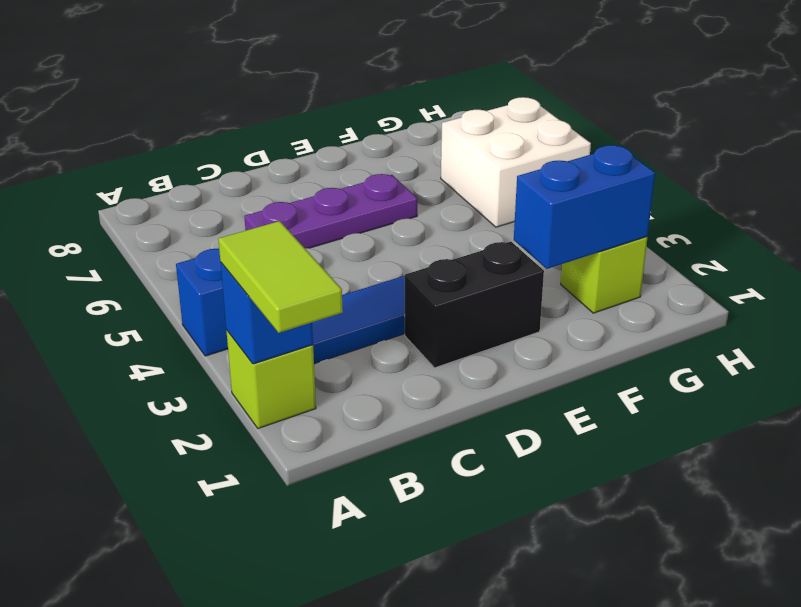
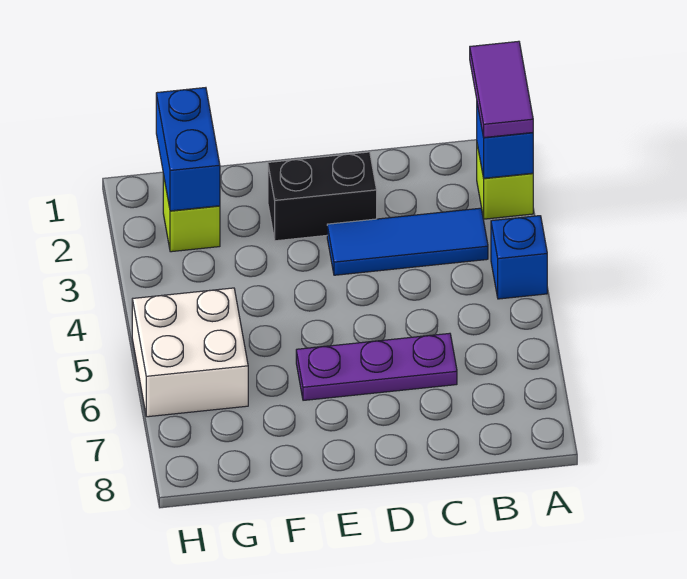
lime tile A1:A2 level 3 -> purple tile A1:A2 level 3
blue brick F2:G2 level 2 -> blue brick G1:G2 level 2

